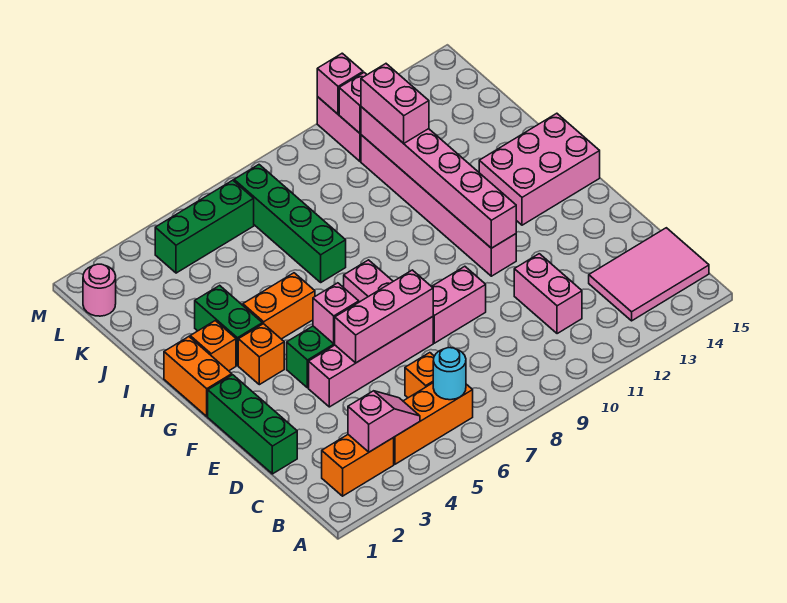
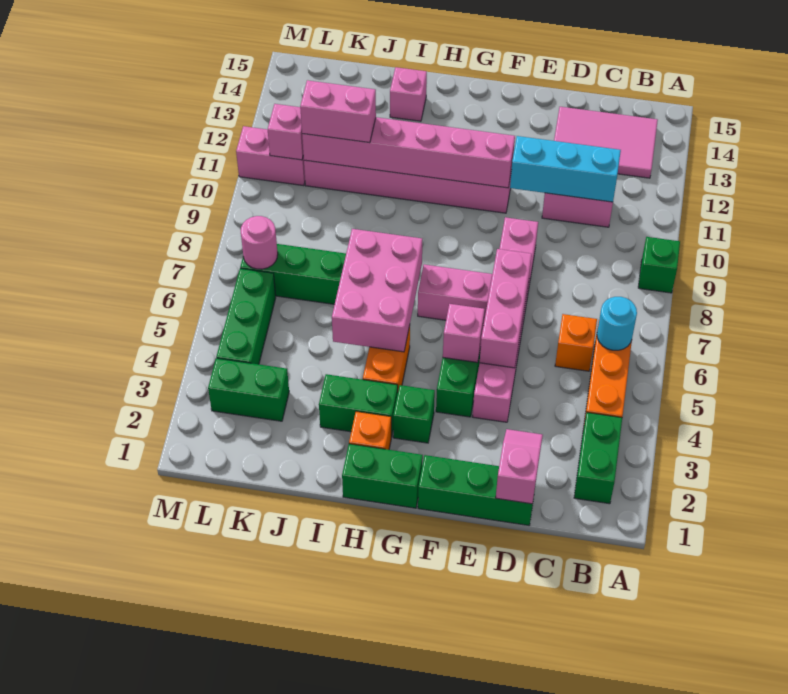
none -> green brick A9 level 1
orange brick B2:B3 level 1 -> green brick B2:B3 level 1
pink slope B3:B4 level 2 top 3 -> pink slope D1:D2 level 2 top 1
pink tile B13:C15 level 1 -> pink tile B13:D14 level 1
none -> cyan brick C11:E11 level 2
orange brick G1:H1 level 1 -> green brick G1:H1 level 1
orange brick G3 level 1 -> green brick G3 level 1
pink brick G13:H15 level 1 -> pink brick H5:I7 level 2
none -> green brick K3:L3 level 1
pink round brick L1 level 1 -> pink round brick L7 level 2
pink brick M11 level 2 -> pink brick I14 level 1

